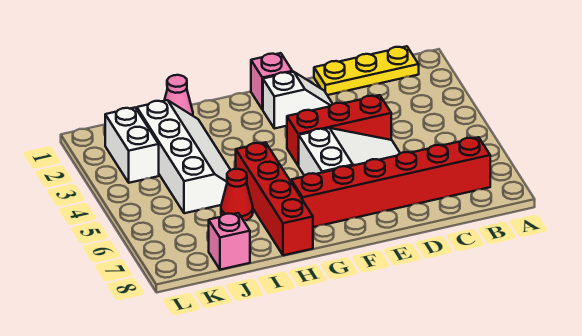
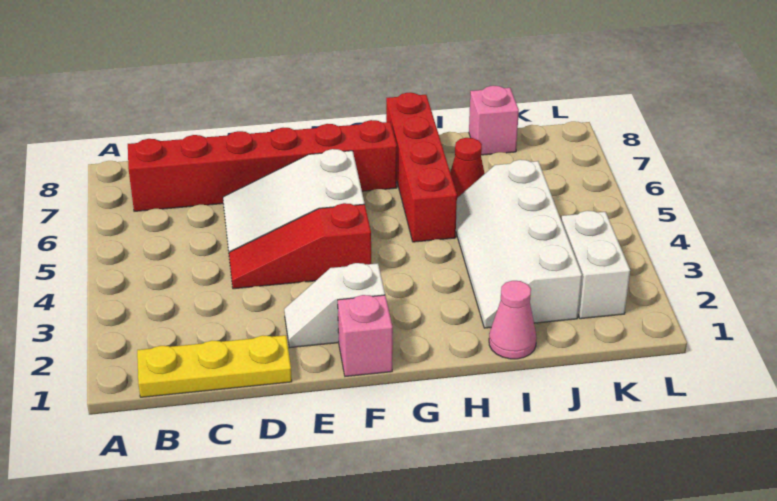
red brick D4:F4 level 1 -> red slope D4:F4 level 1 top F

